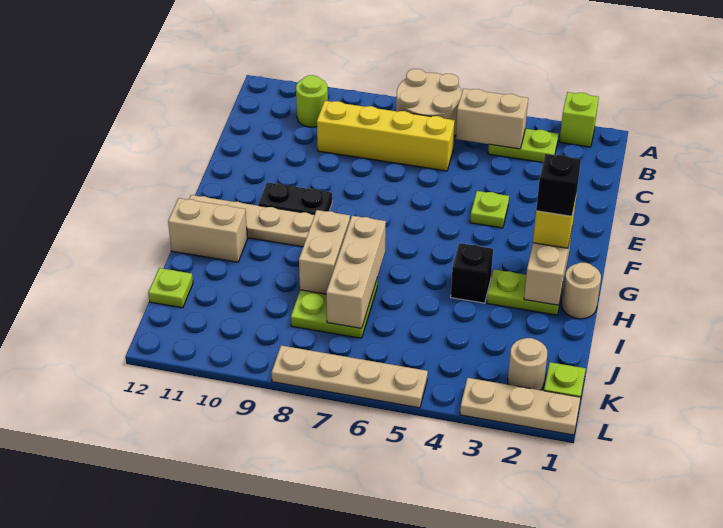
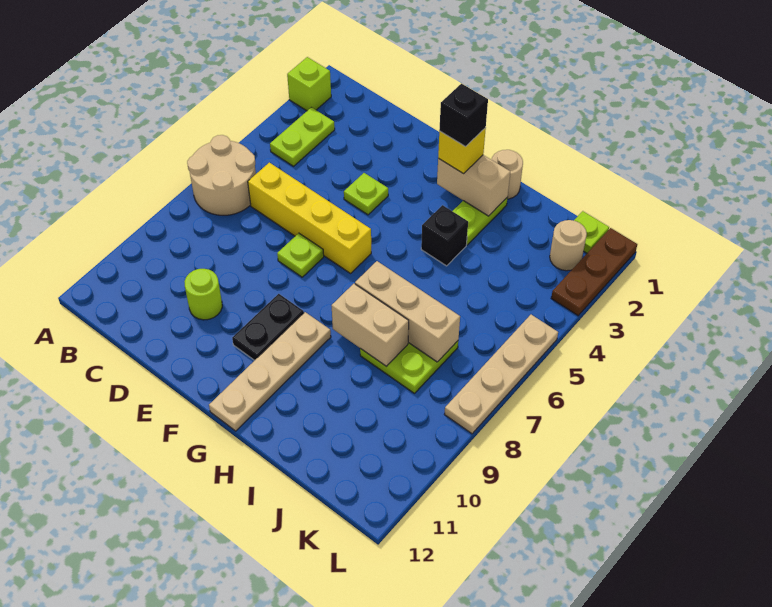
tan brick B4:B5 level 2 -> none
lime round brick B10 level 1 -> lime round brick D10 level 1
yellow brick C6:C9 level 1 -> yellow brick C6:F6 level 1
tan brick H11:H12 level 1 -> none
lime plate J12 level 1 -> lime plate E7 level 1
tan plate L1:L3 level 1 -> brown plate L1:L3 level 1

